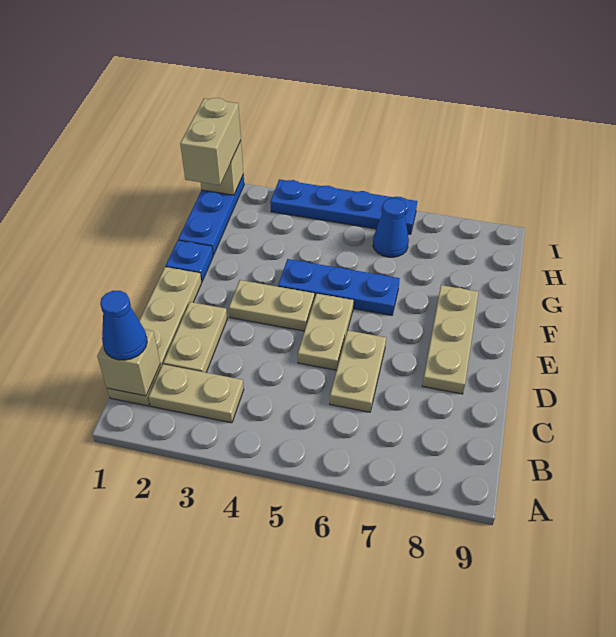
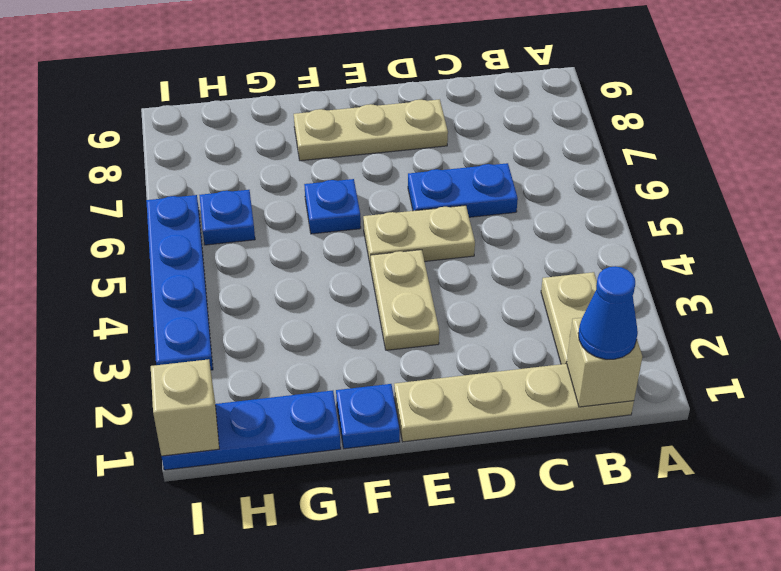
tan plate C2:D2 level 1 -> none
tan plate C6:D6 level 1 -> blue plate C6:D6 level 1
blue plate F4:F6 level 1 -> blue plate F6 level 1
tan brick H1:I1 level 3 -> none
blue cone H6 level 1 -> blue plate H6 level 1

